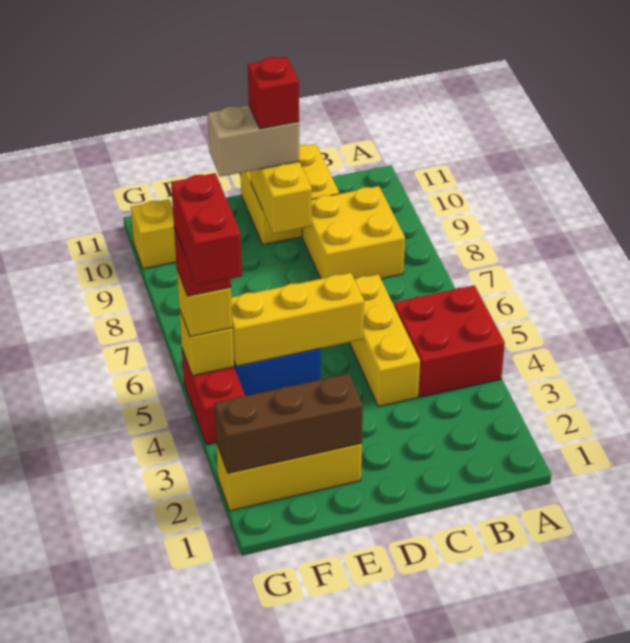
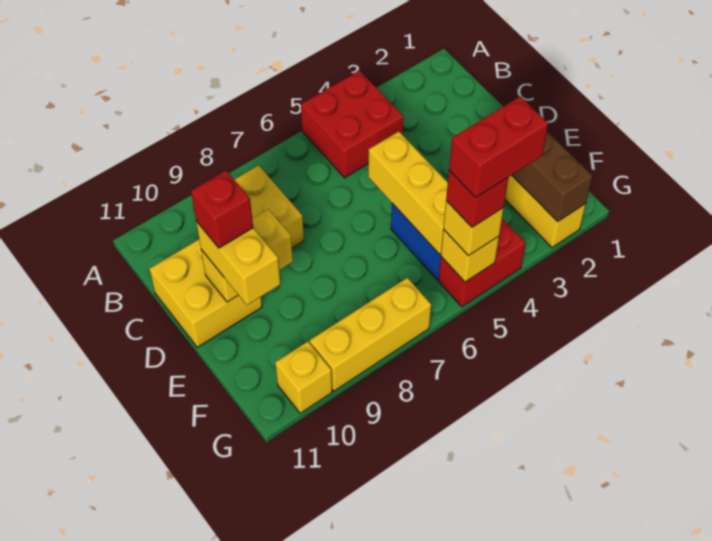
yellow brick C4:C6 level 1 -> yellow brick G7:G9 level 1
tan brick D10:E10 level 3 -> yellow brick D10:E10 level 3

